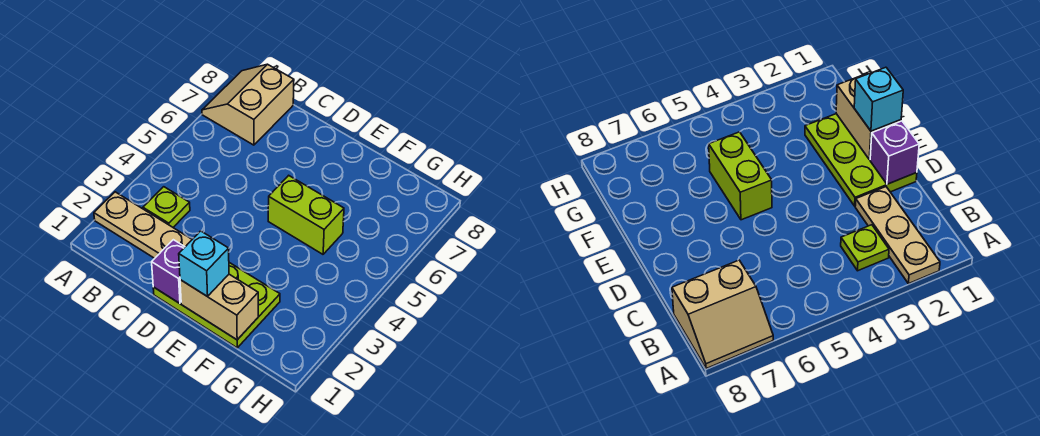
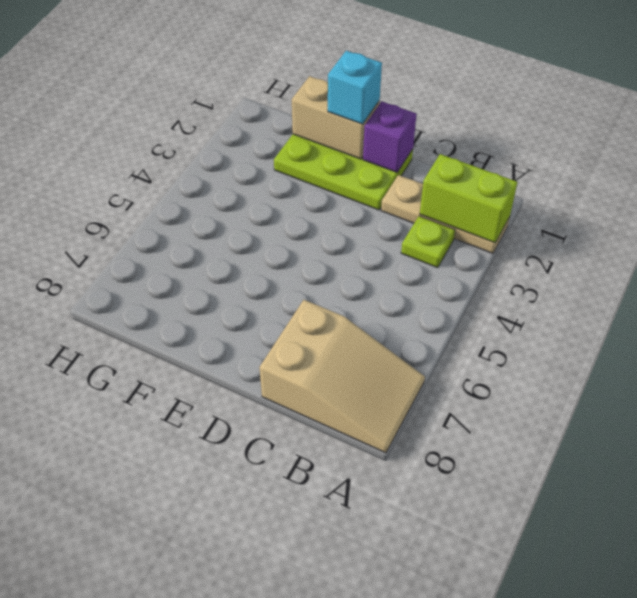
tan slope A7:B8 level 1 top B -> tan slope A7:C8 level 1 top C
lime brick E5:F5 level 1 -> lime brick A2:B2 level 2

